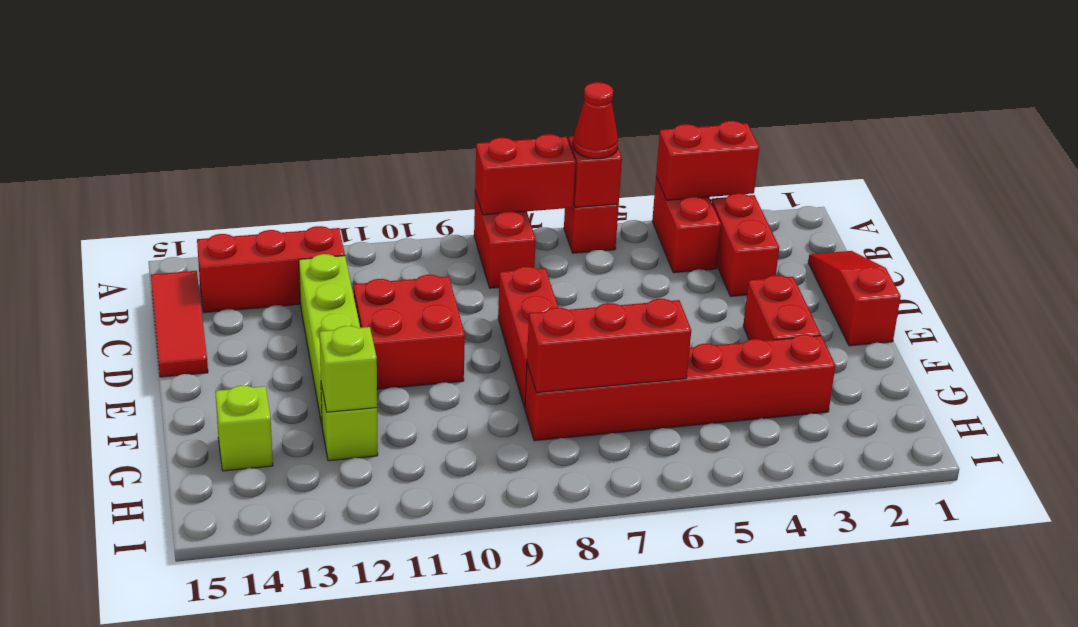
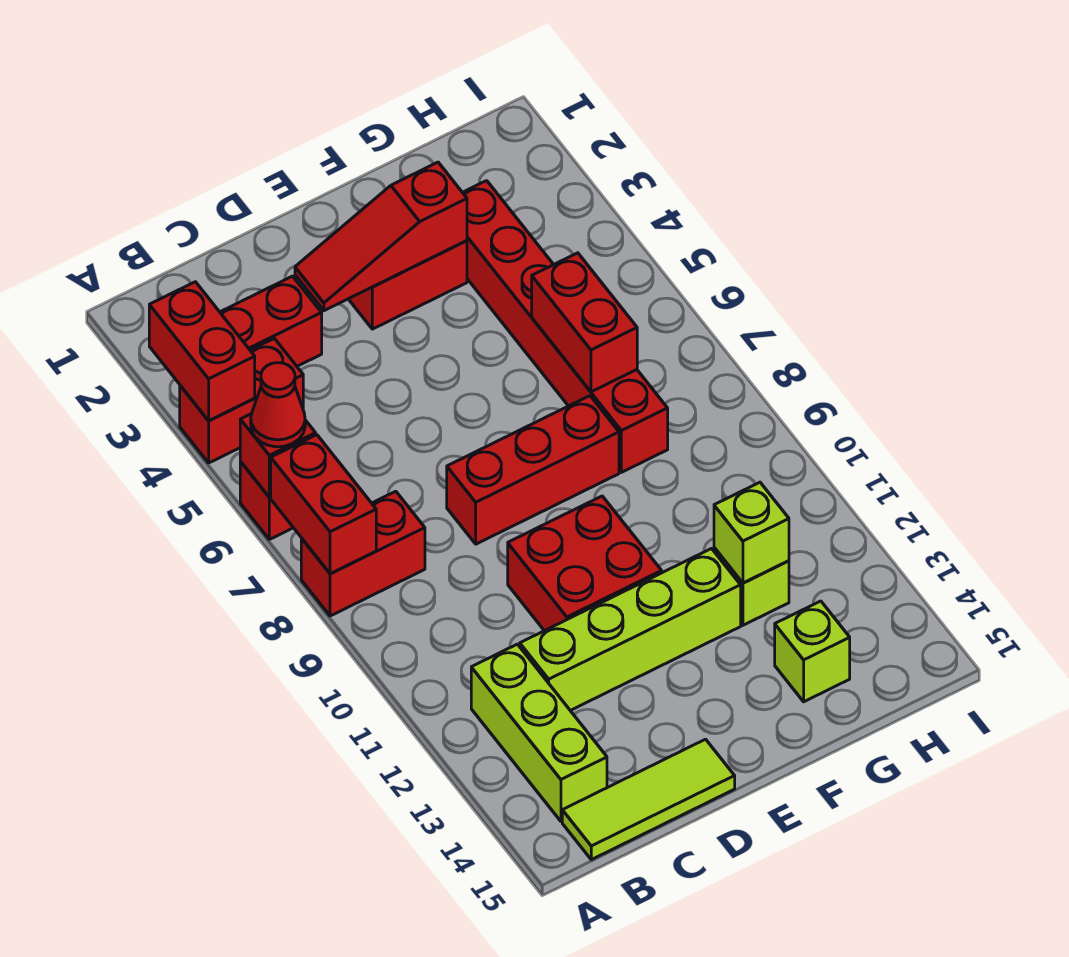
red brick B12:B14 level 1 -> lime brick B12:B14 level 1
red tile B15:D15 level 1 -> lime tile B15:D15 level 1
red slope C1:E1 level 1 top E -> red slope D3:F3 level 2 top F
red brick G6:G8 level 2 -> red brick G6:G7 level 2

